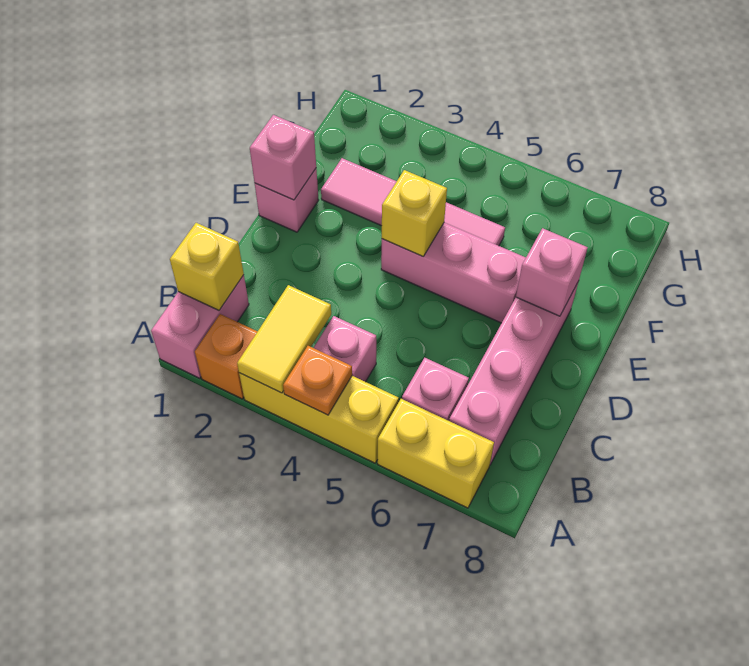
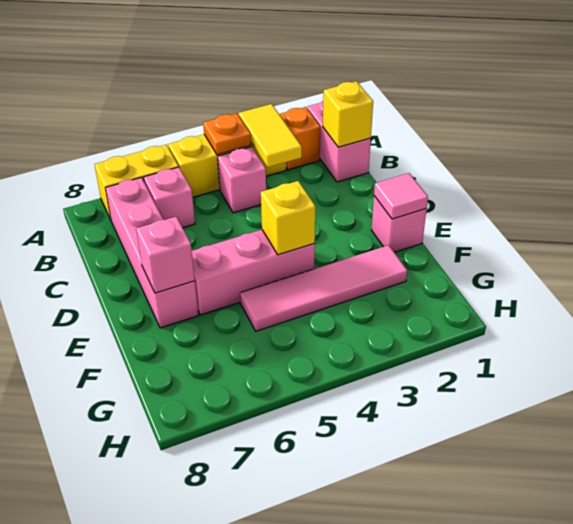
pink brick E1 level 2 -> pink tile E1 level 2

